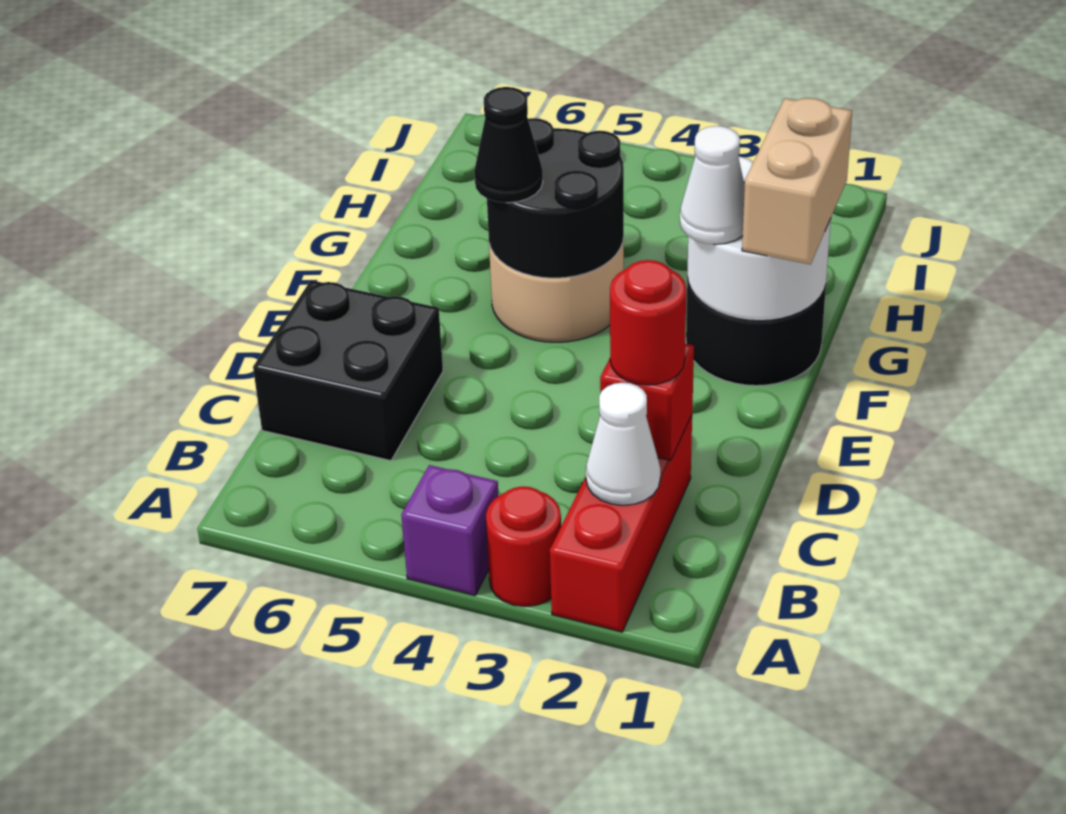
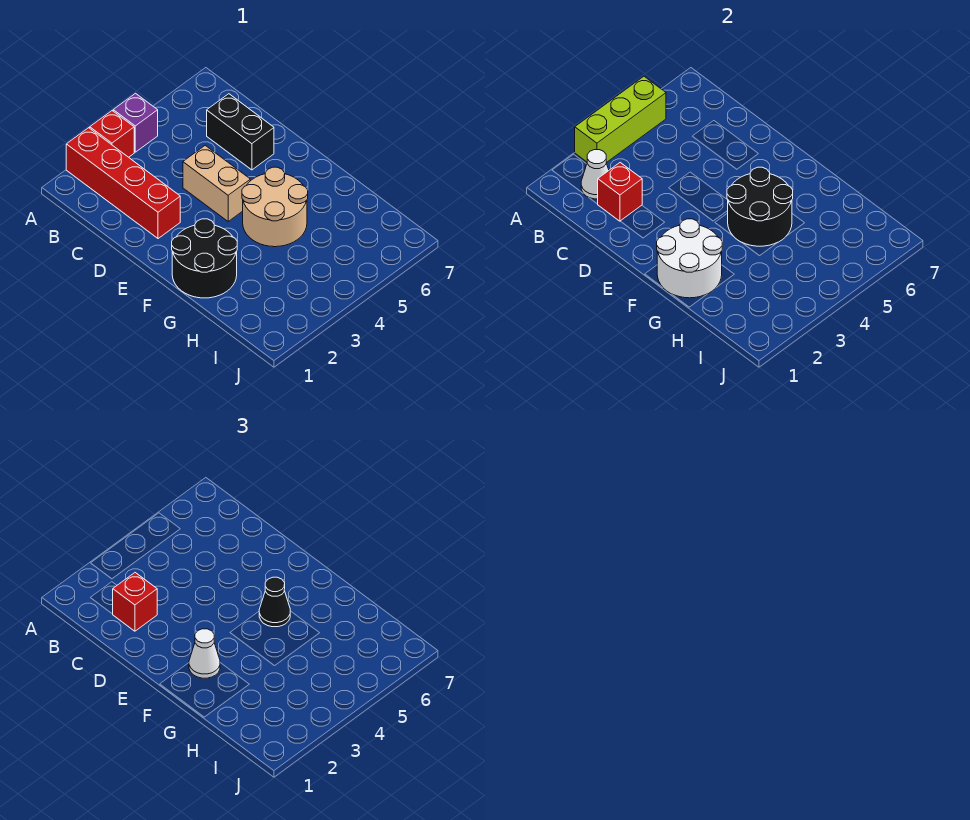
red brick A2:C2 level 1 -> red brick A2:D2 level 1
red round brick A3 level 1 -> red brick A3 level 1
none -> lime brick A3:A5 level 2
red round brick C2 level 3 -> red brick C2 level 3
black brick C6:D7 level 1 -> black brick C6:D6 level 1
tan brick F1:G1 level 3 -> tan brick D4:E4 level 1

